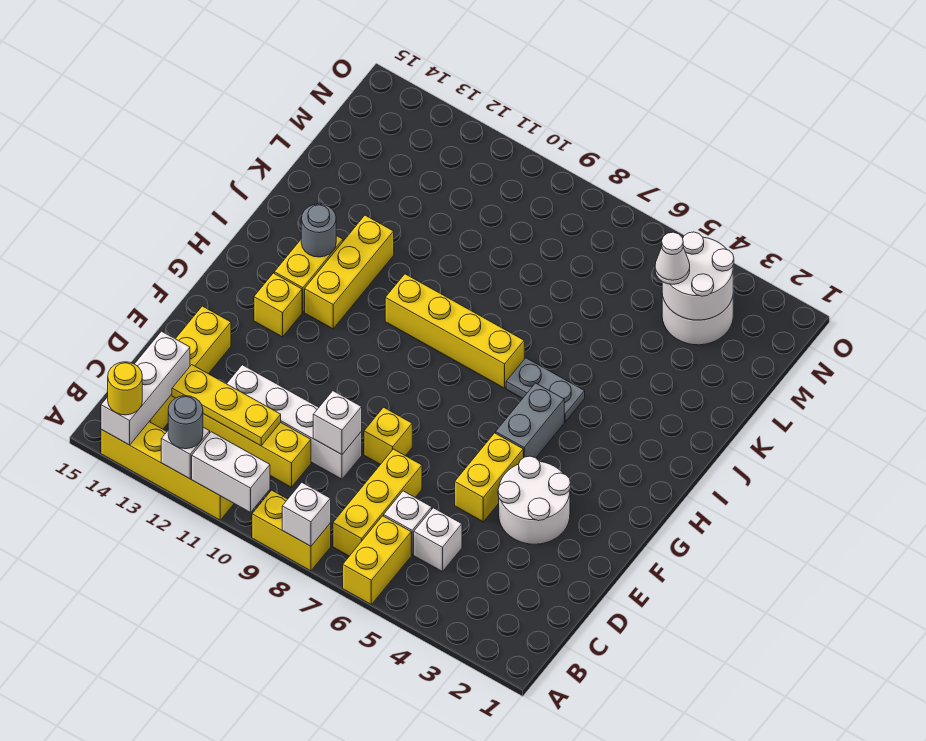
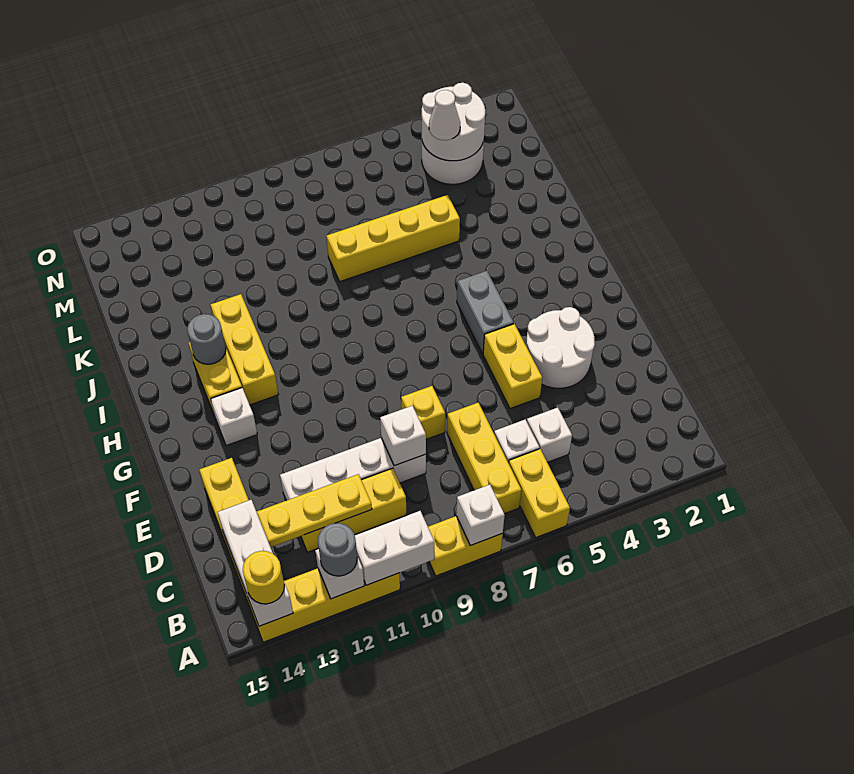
yellow brick G13 level 1 -> white brick G13 level 1
grey plate I5:I6 level 1 -> none
yellow brick I7:I10 level 1 -> yellow brick K5:K8 level 1

